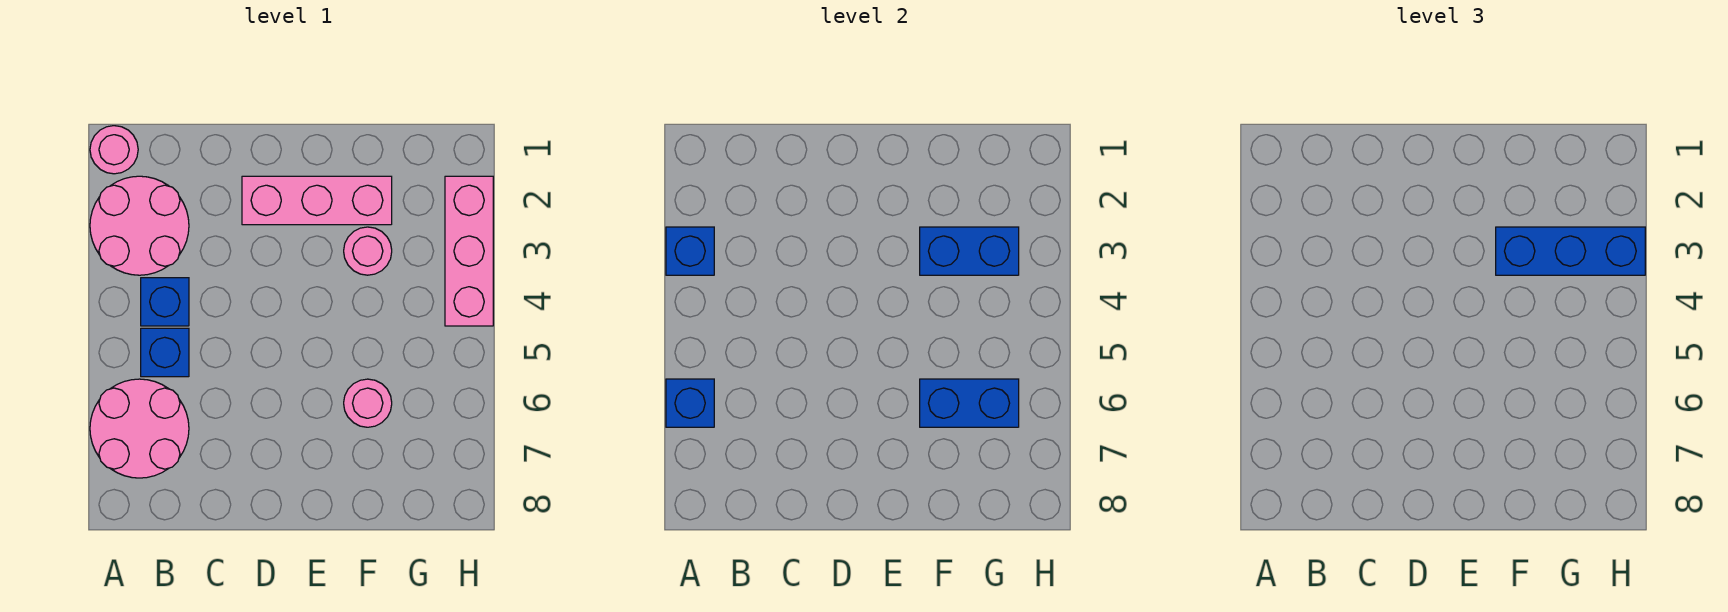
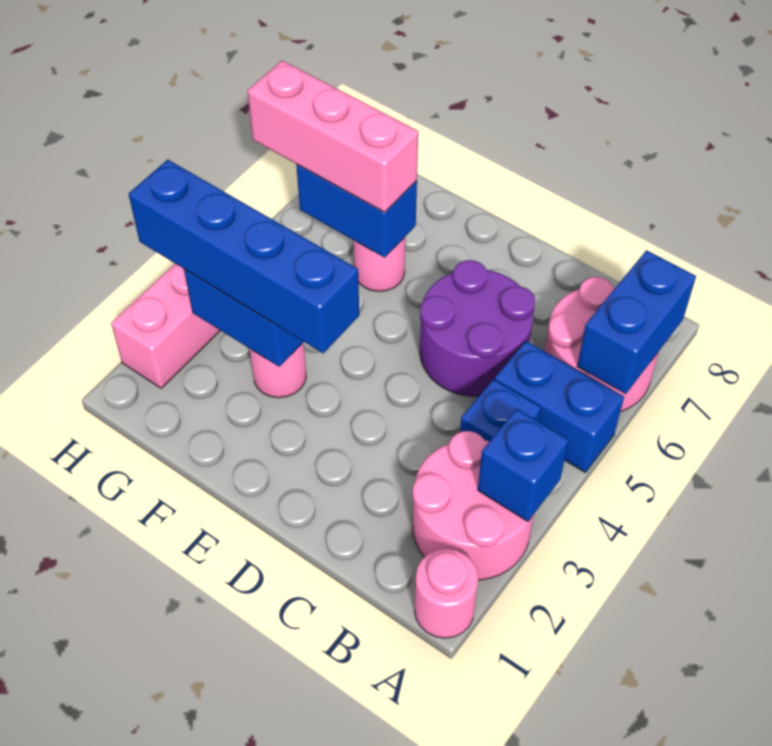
blue brick A6 level 2 -> blue brick A6:A7 level 2
blue brick B5 level 1 -> blue brick A5:B5 level 1
none -> purple round brick C5:D6 level 1
pink brick D2:F2 level 1 -> pink brick F6:H6 level 3
blue brick F3:H3 level 3 -> blue brick E3:H3 level 3

